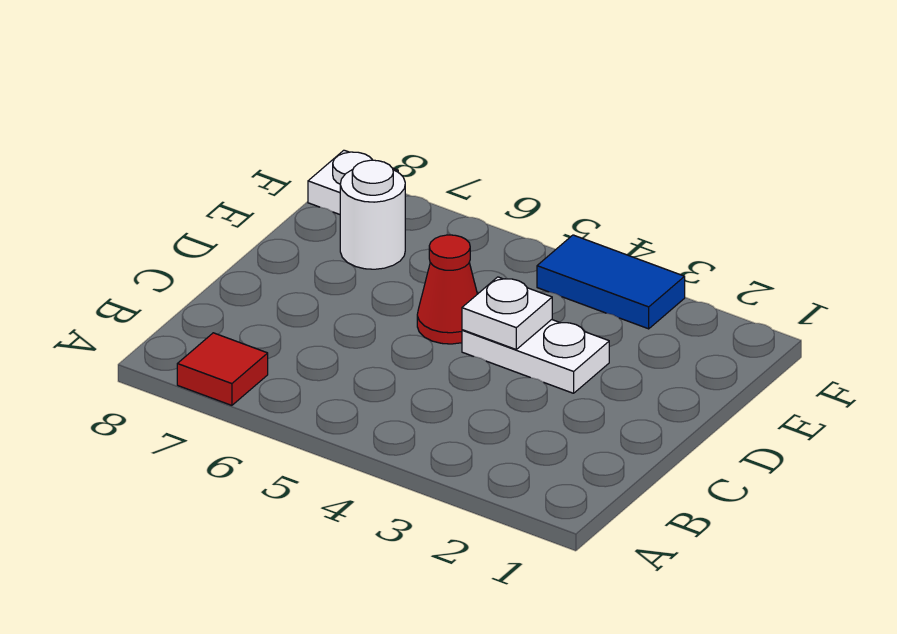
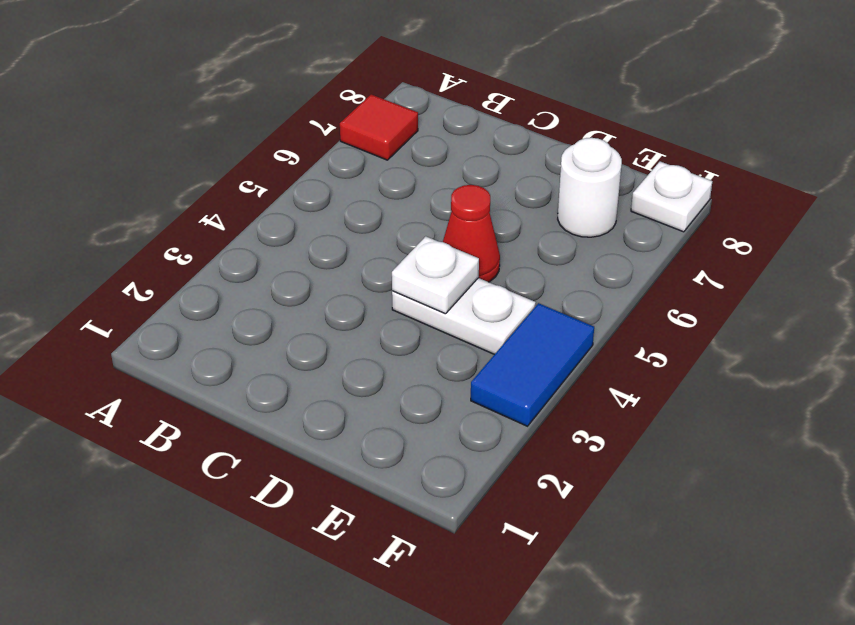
white plate D3:D4 level 1 -> white plate D4:E4 level 1

